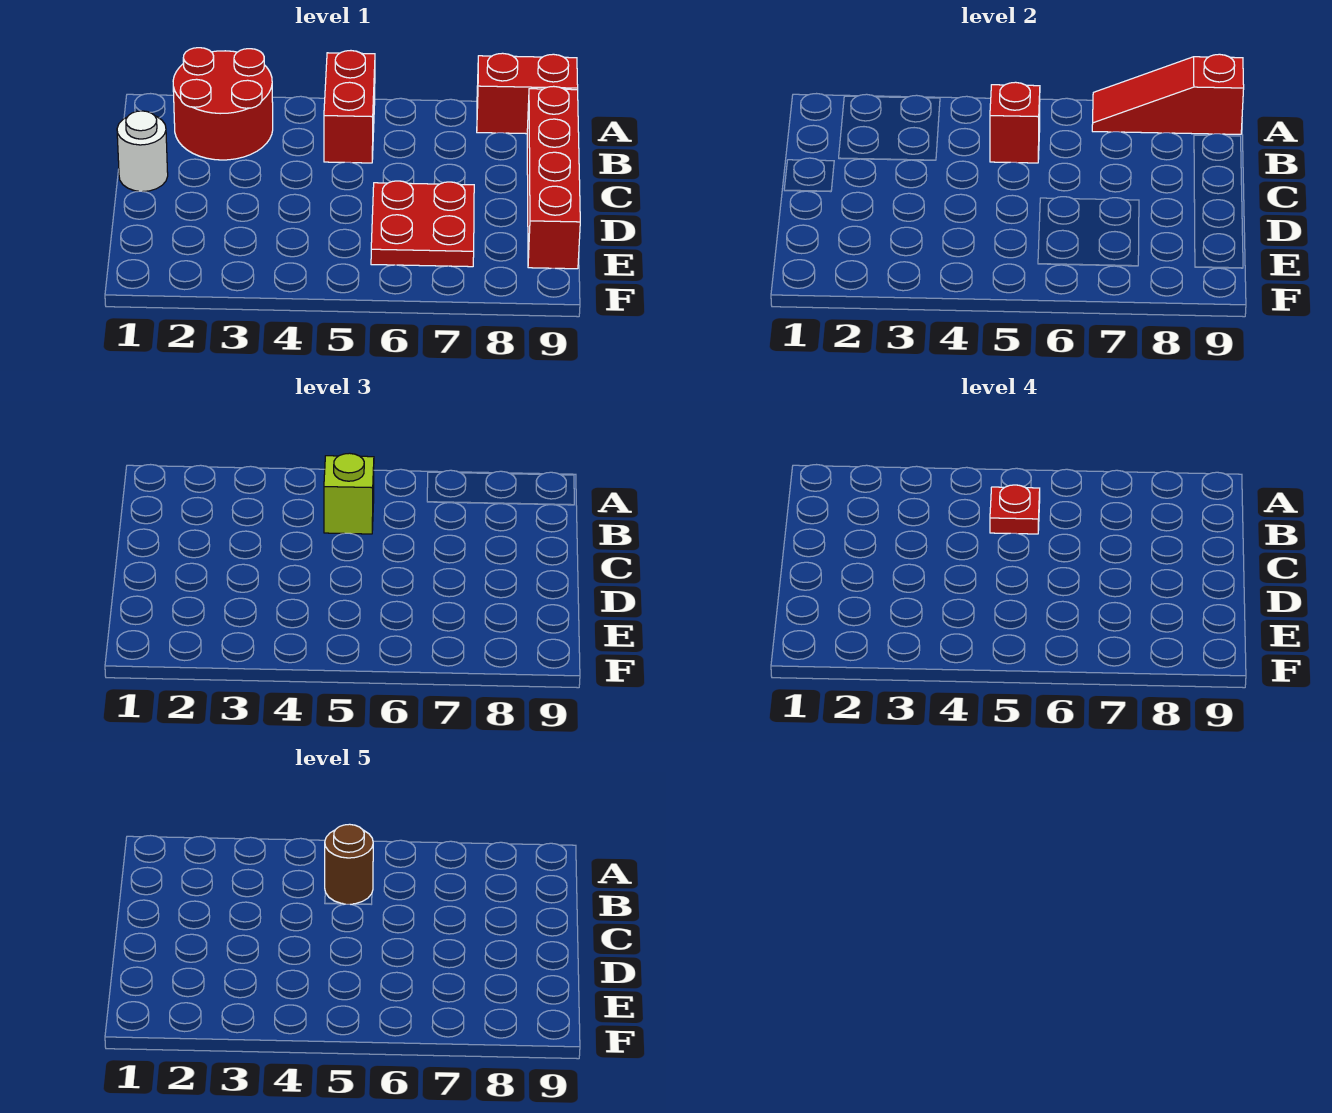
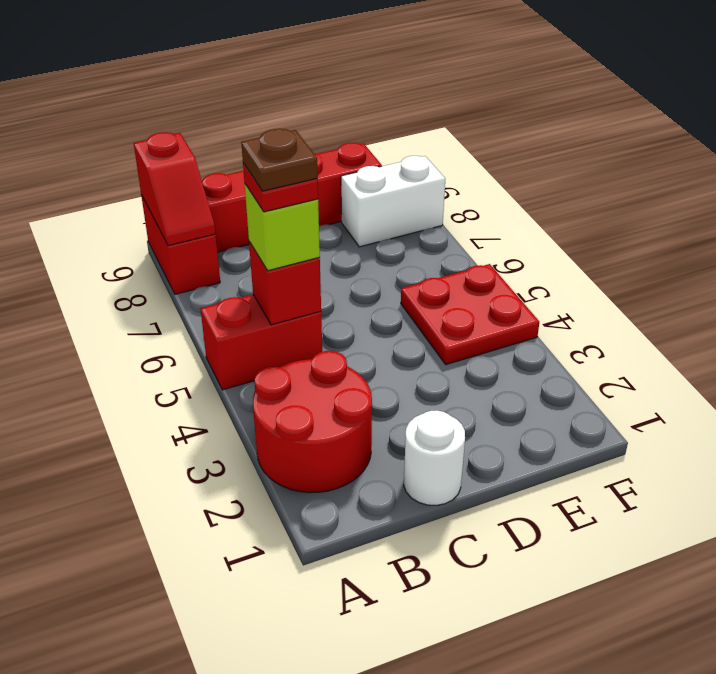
red slope A7:A9 level 2 top 9 -> red slope A8:A9 level 2 top 9
brown round brick B5 level 5 -> brown plate B5 level 5
red plate D6:E7 level 1 -> red plate E4:F5 level 1
none -> white brick E8:F8 level 1

